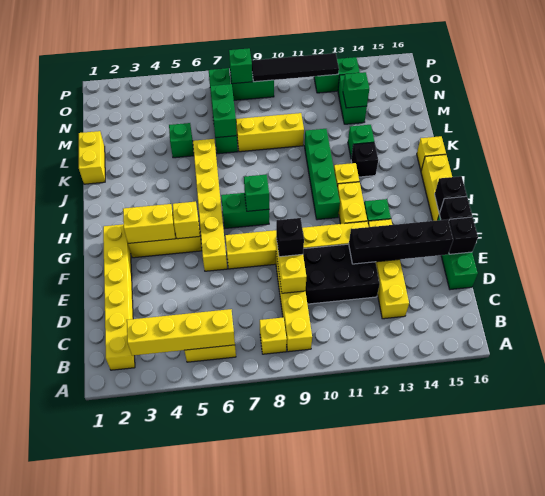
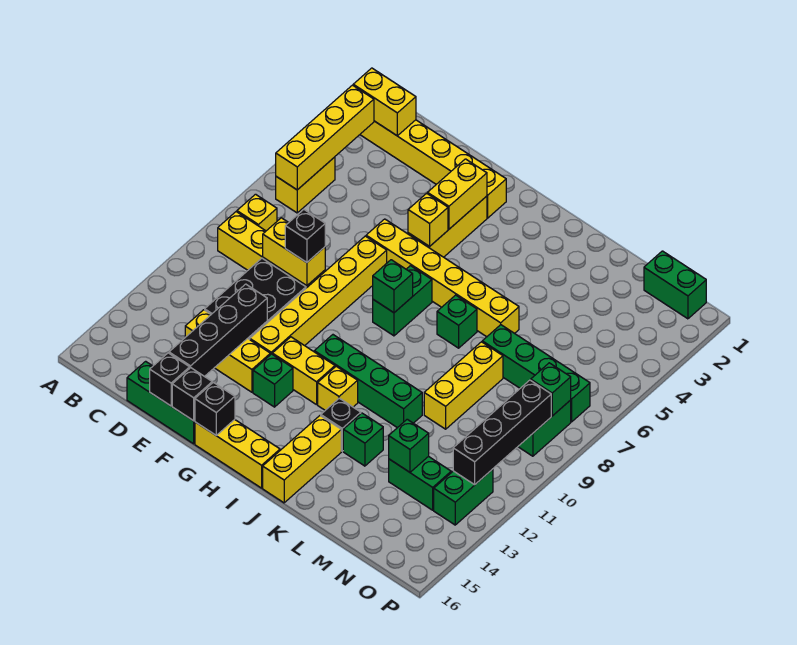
yellow brick C13:F13 level 1 -> yellow brick D13:F13 level 1
yellow brick J16 level 1 -> yellow brick J14:J16 level 1
yellow brick K1:L1 level 1 -> yellow brick B2:C2 level 2
green brick L5 level 1 -> green brick J7 level 1
green brick L7:M7 level 2 -> green brick N1:O1 level 1
black tile O9:O12 level 2 -> black brick O9:O12 level 2

